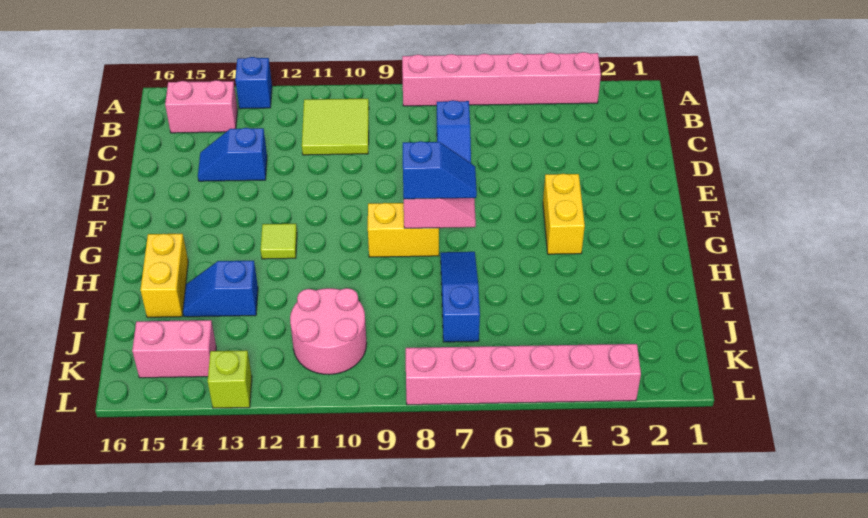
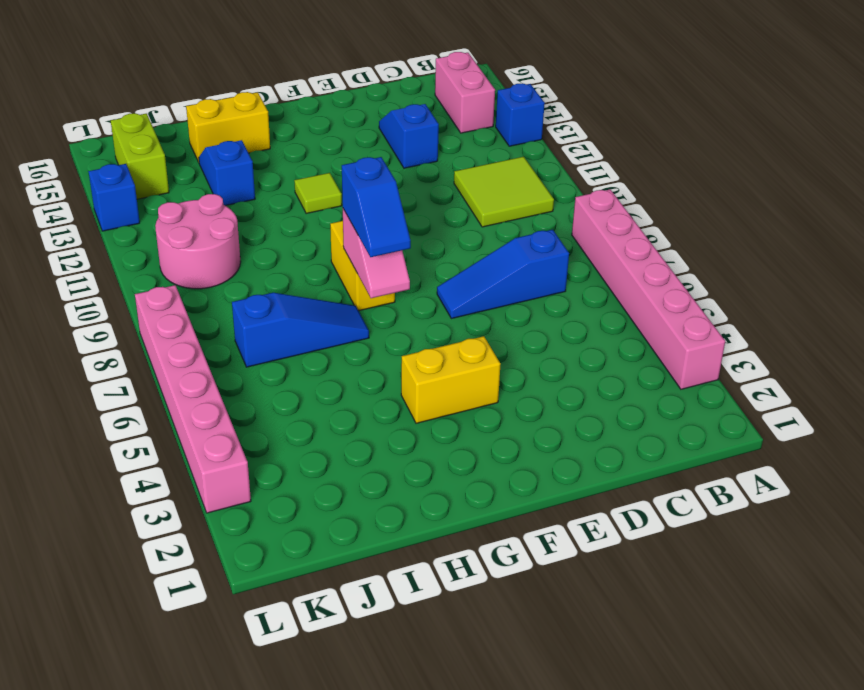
pink brick K14:K15 level 1 -> lime brick K14:K15 level 1
lime brick L13 level 1 -> blue brick L13 level 1

